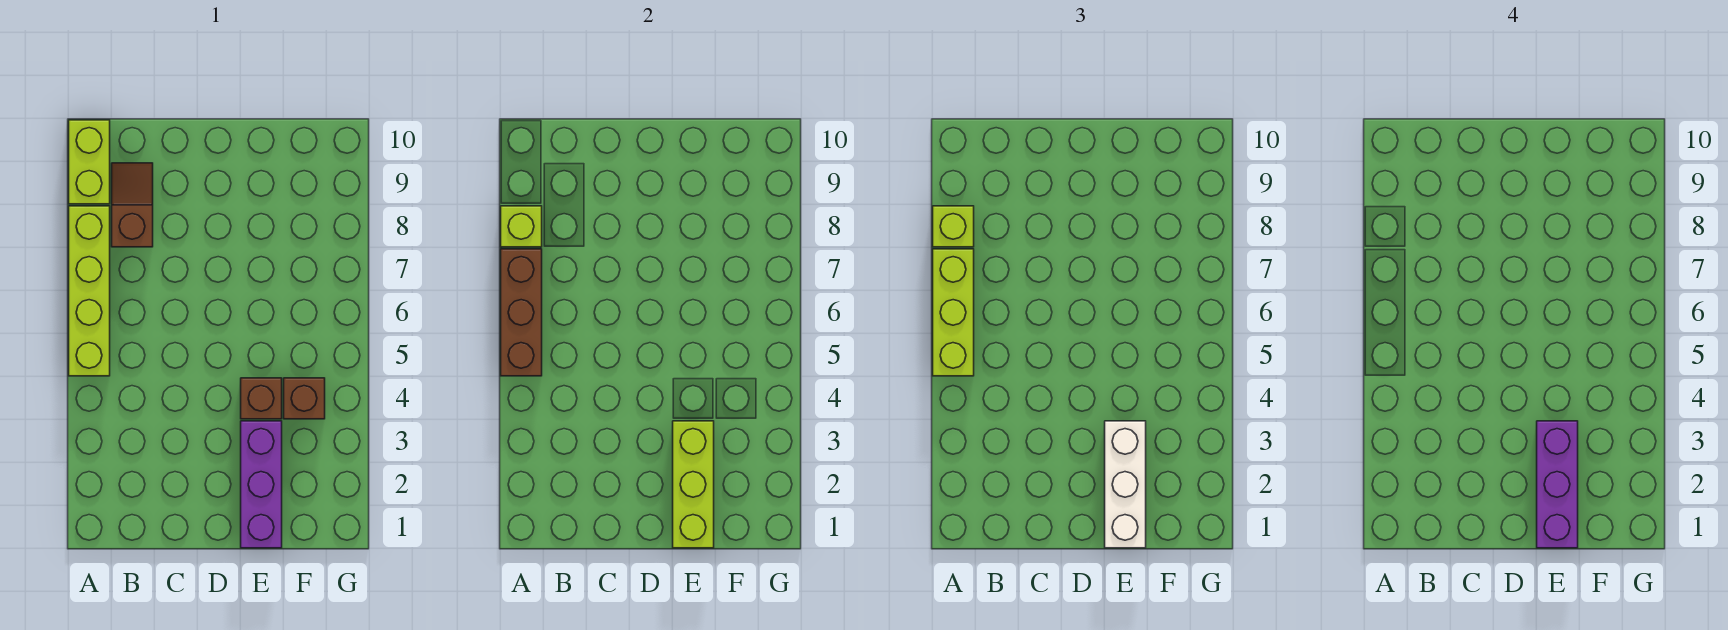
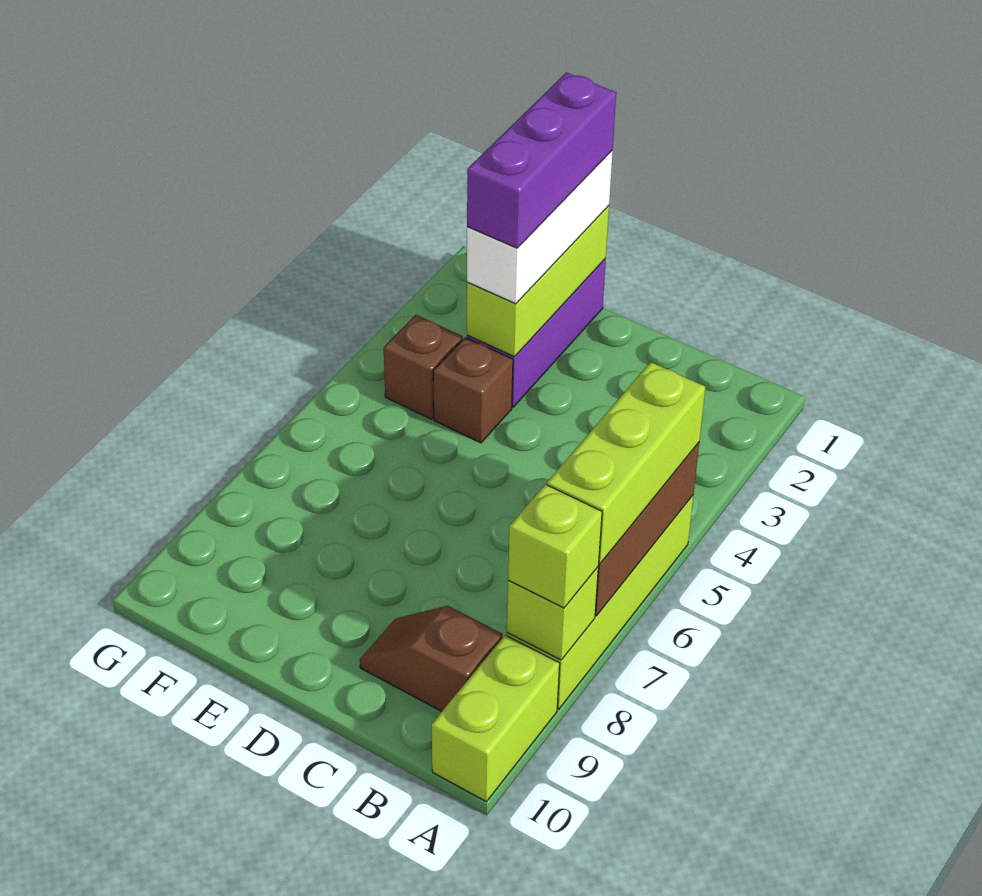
brown slope B8:B9 level 1 top 8 -> brown slope B9:C9 level 1 top B

